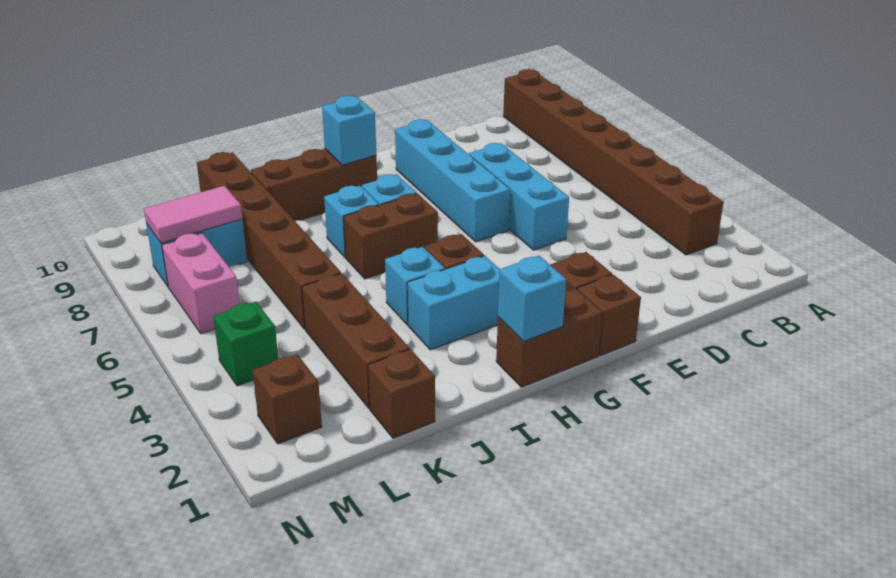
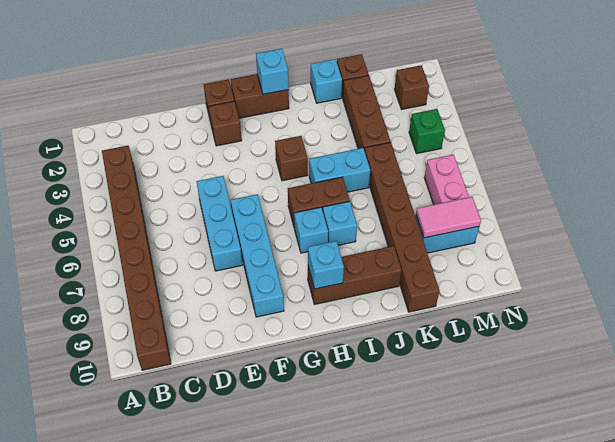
cyan brick H3:I3 level 1 -> cyan brick I5:J5 level 1
cyan brick I4 level 1 -> cyan brick J1 level 1

